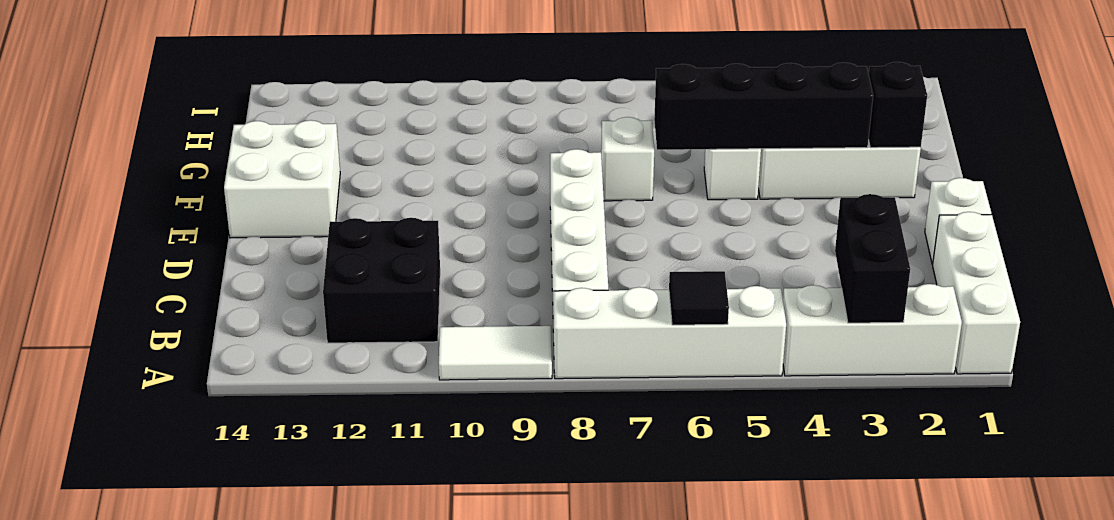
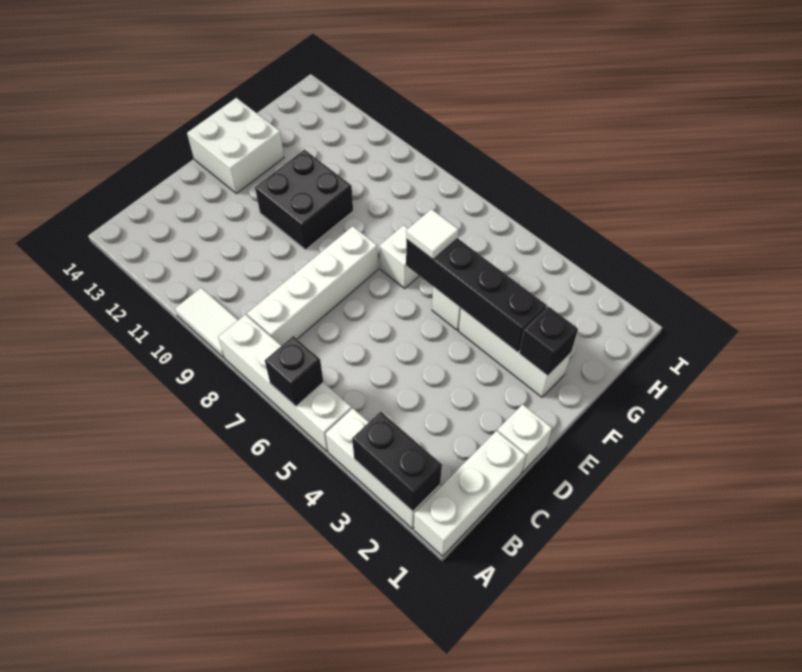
black brick A3:B3 level 2 -> black brick A2:A3 level 2
black tile A6 level 2 -> black brick A6 level 2
black brick B11:C12 level 1 -> black brick E10:F11 level 1
none -> white tile F6 level 3

